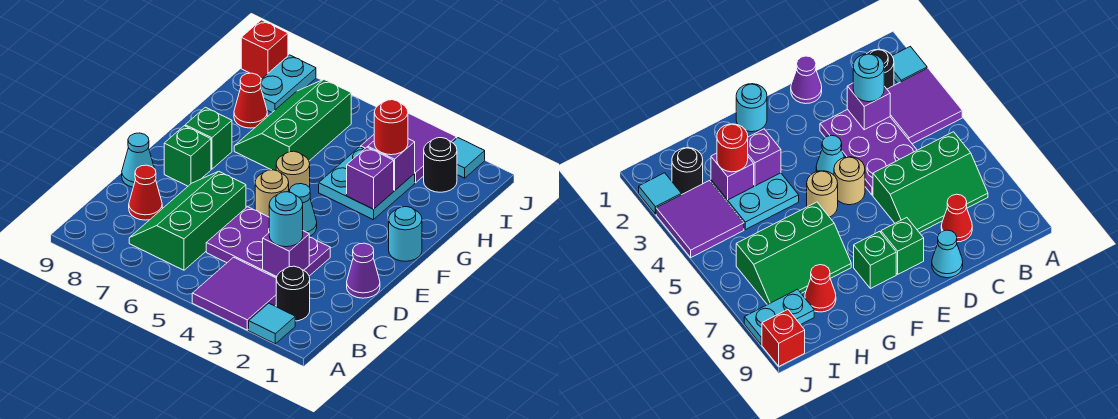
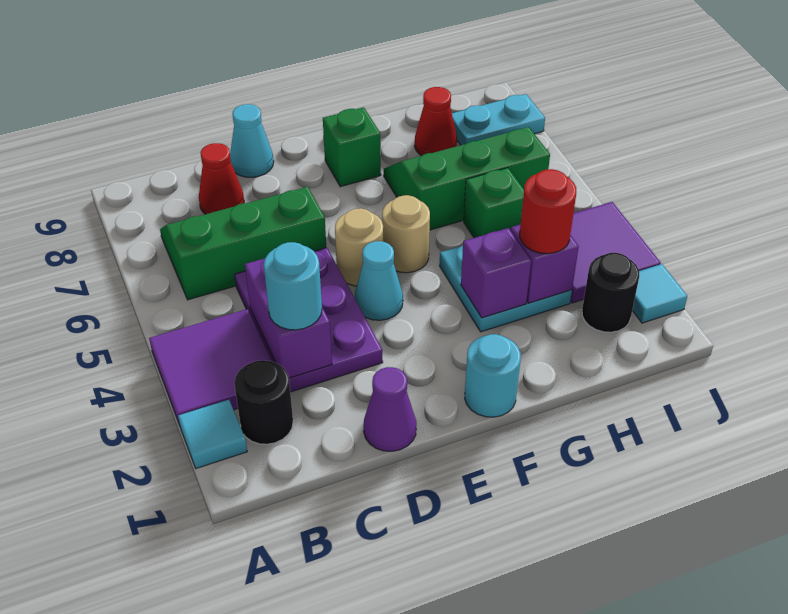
purple brick C3 level 2 -> purple brick C3:C4 level 2
green brick E8 level 1 -> green brick H5 level 1
red brick J9 level 1 -> none

